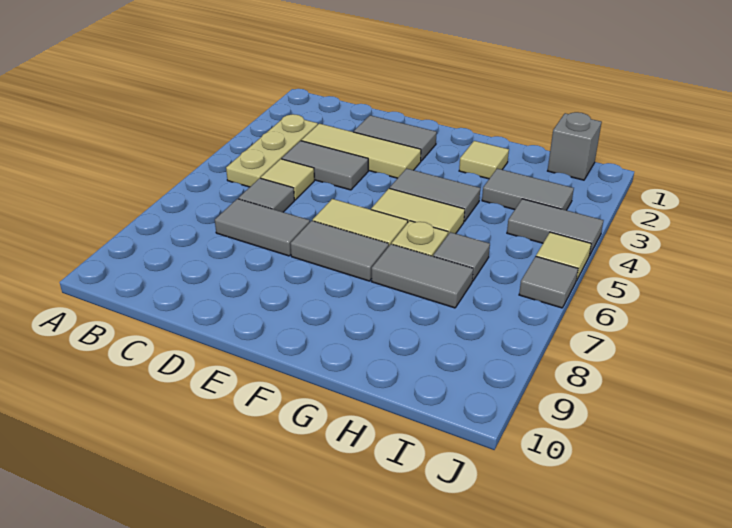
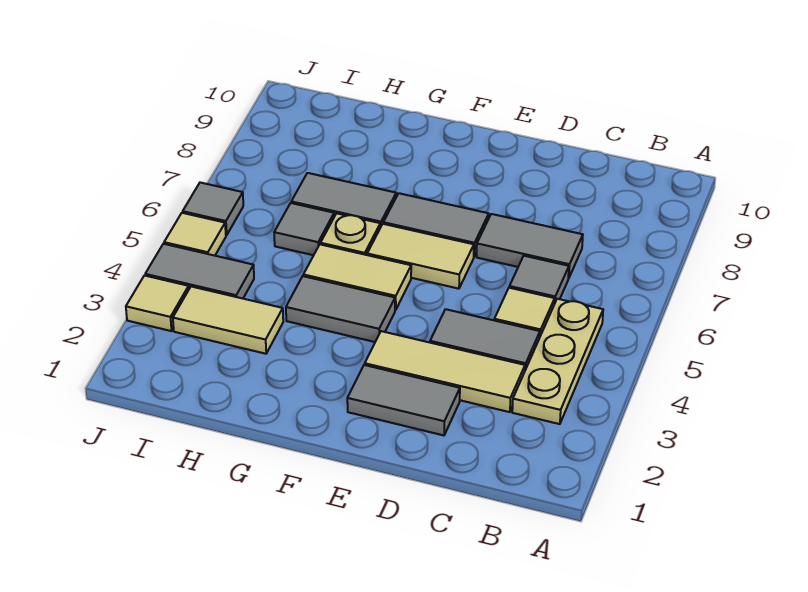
tan tile G2 level 1 -> tan tile J3 level 1
grey tile H3:I3 level 1 -> tan tile H3:I3 level 1
grey brick I1 level 1 -> none

